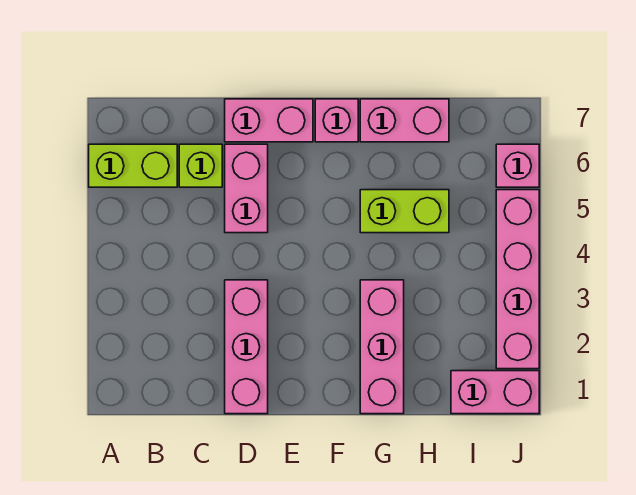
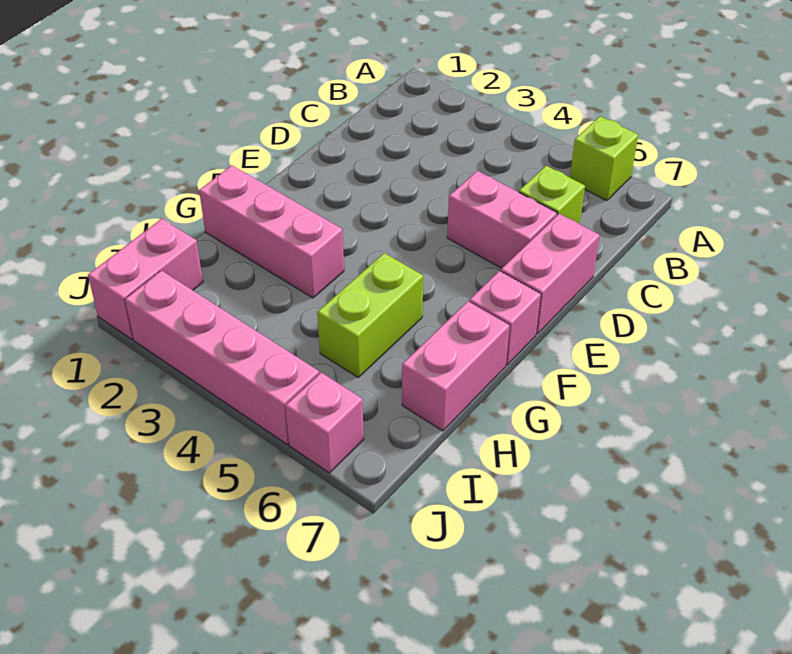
lime brick A6:B6 level 1 -> lime brick A6 level 1
pink brick D1:D3 level 1 -> none

